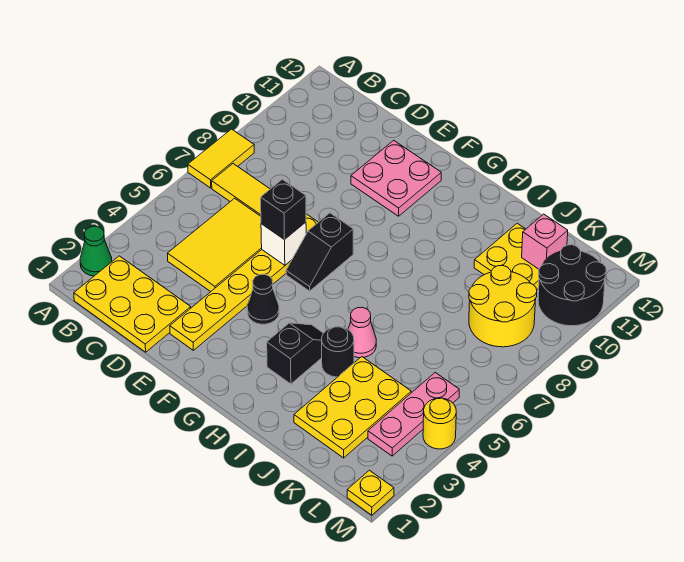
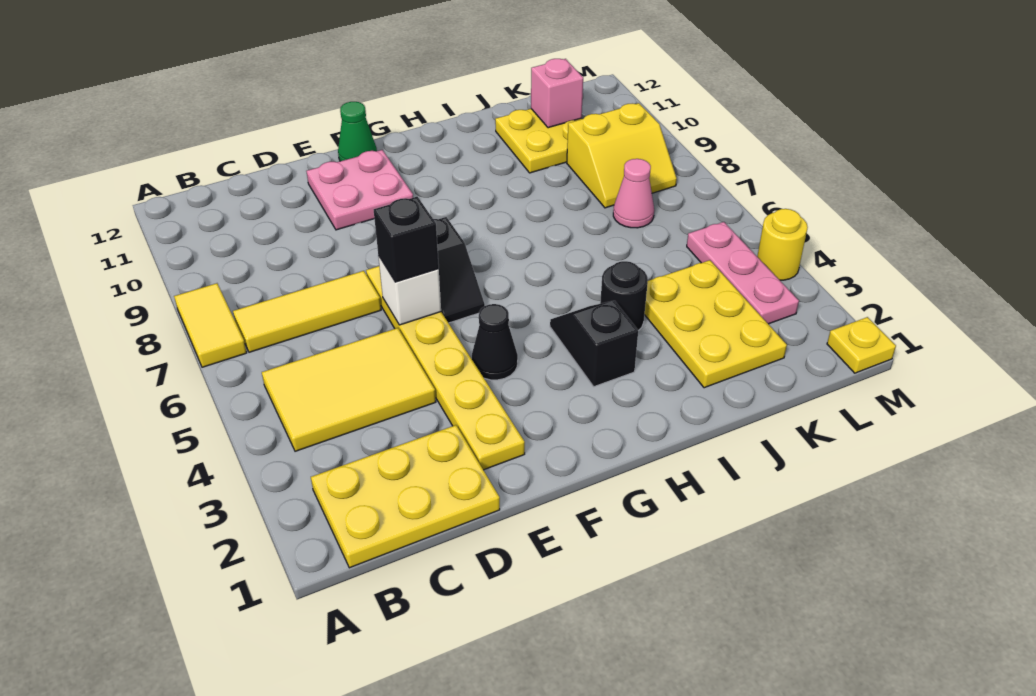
green cone A2 level 1 -> green cone F12 level 1
yellow tile C4:D6 level 1 -> yellow tile B4:D5 level 1
pink cone I5 level 1 -> pink cone K7 level 1
yellow round brick K8:L9 level 1 -> yellow slope K8:L9 level 1 top 9
black round brick L10:M11 level 1 -> none

